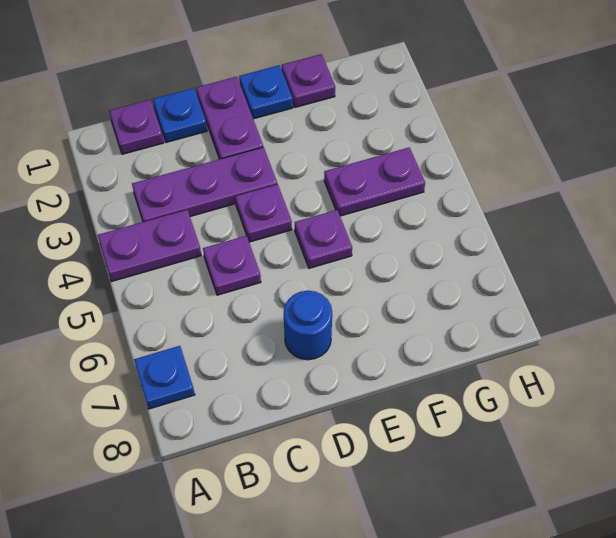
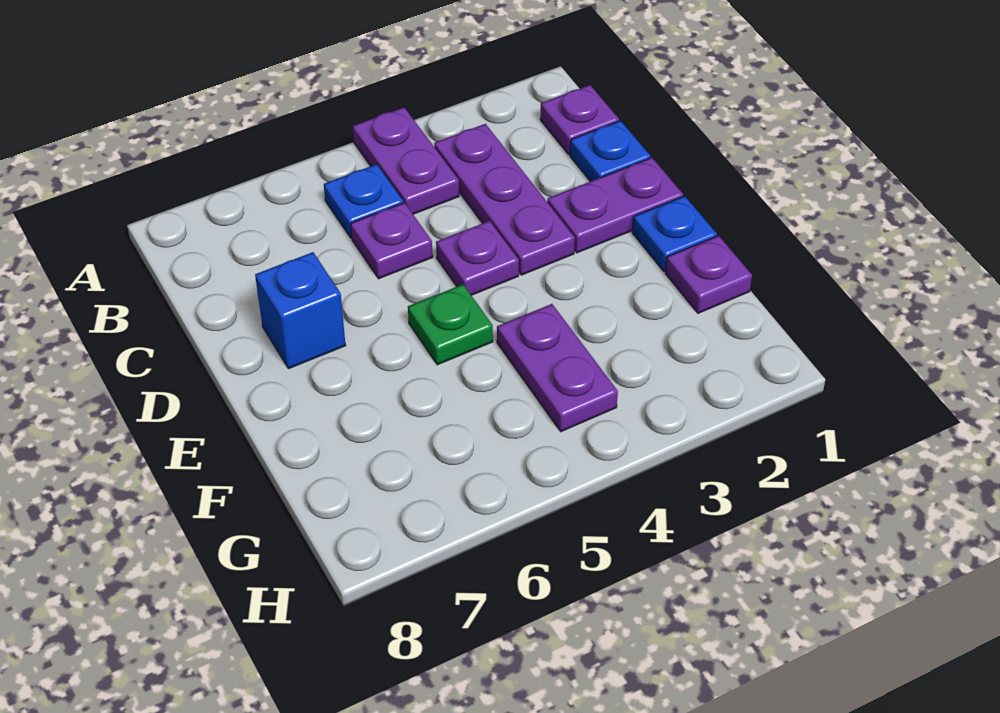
blue plate A7 level 1 -> blue plate B5 level 1
blue round brick D7 level 1 -> blue brick D7 level 1
purple plate E5 level 1 -> green plate E5 level 1

